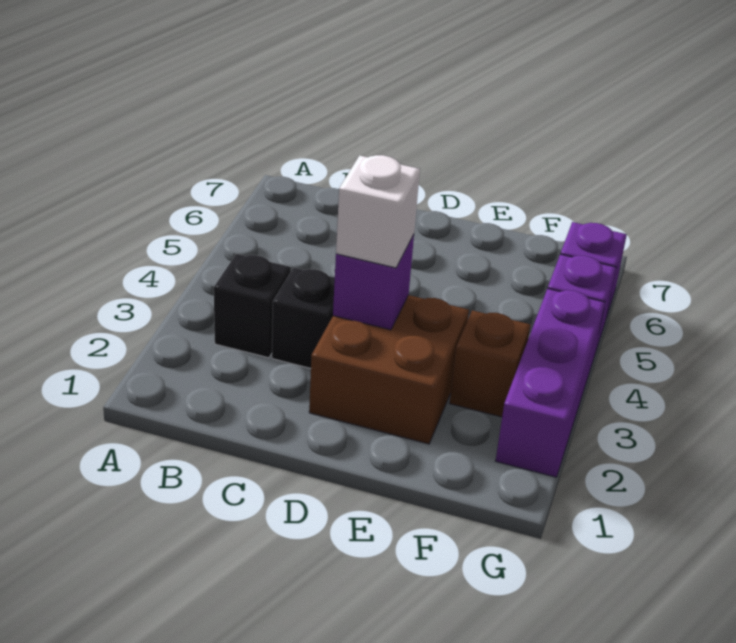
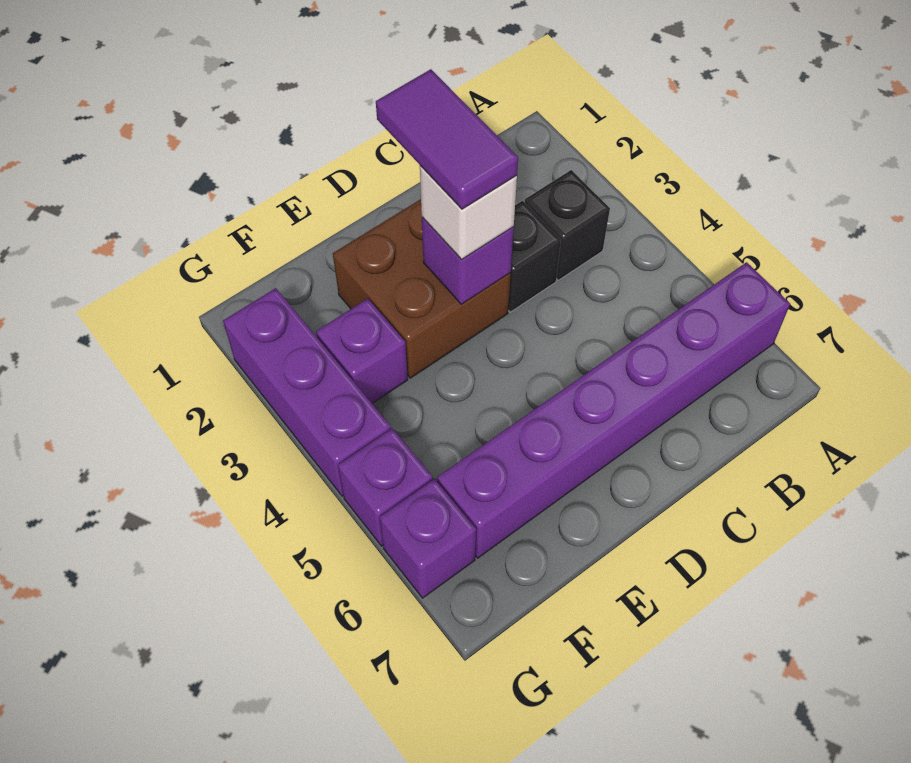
none -> purple brick A6:F6 level 1
none -> purple tile D2:D3 level 4
brown brick F3 level 1 -> purple brick F3 level 1

